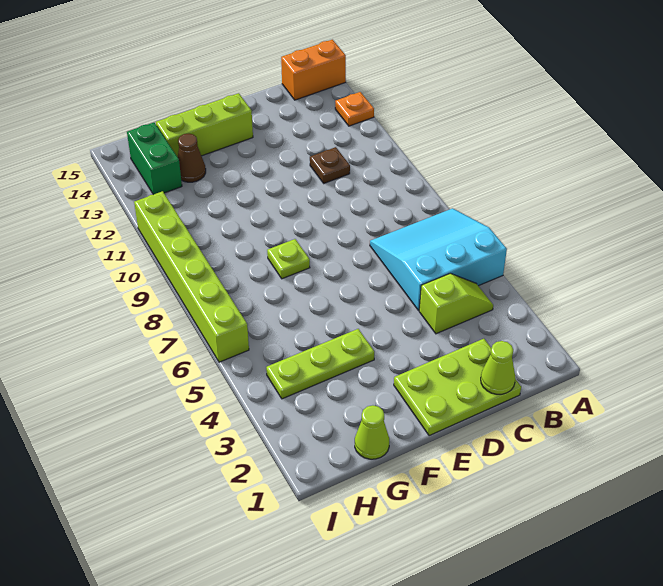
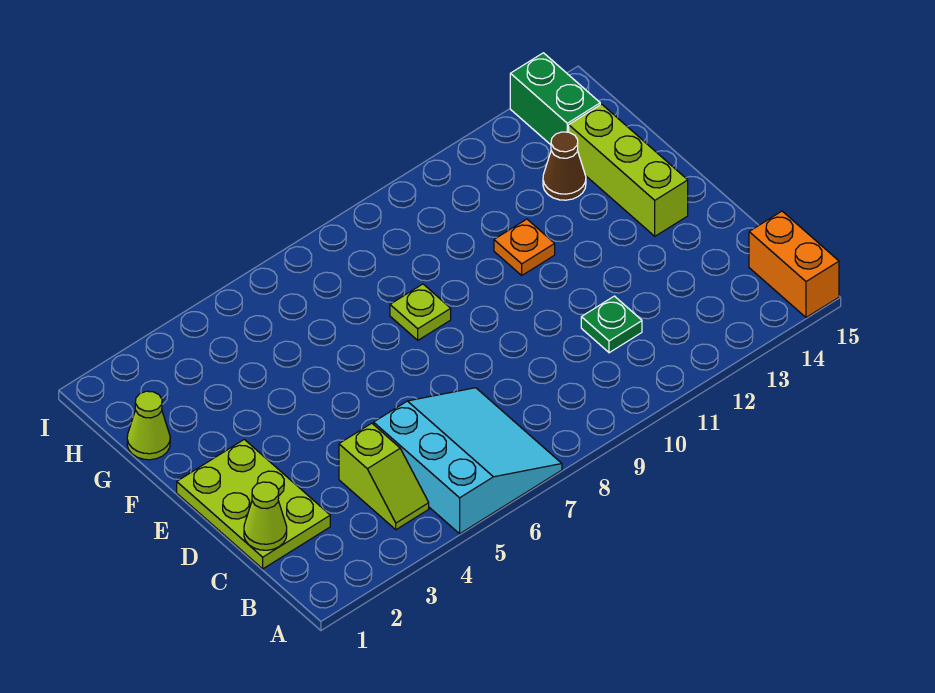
orange plate A13 level 1 -> orange plate F11 level 1
brown plate C11 level 1 -> green plate C11 level 1
lime plate F4:H4 level 1 -> none
green brick H13:H14 level 1 -> green brick H14:I14 level 1
lime brick I6:I11 level 1 -> none

